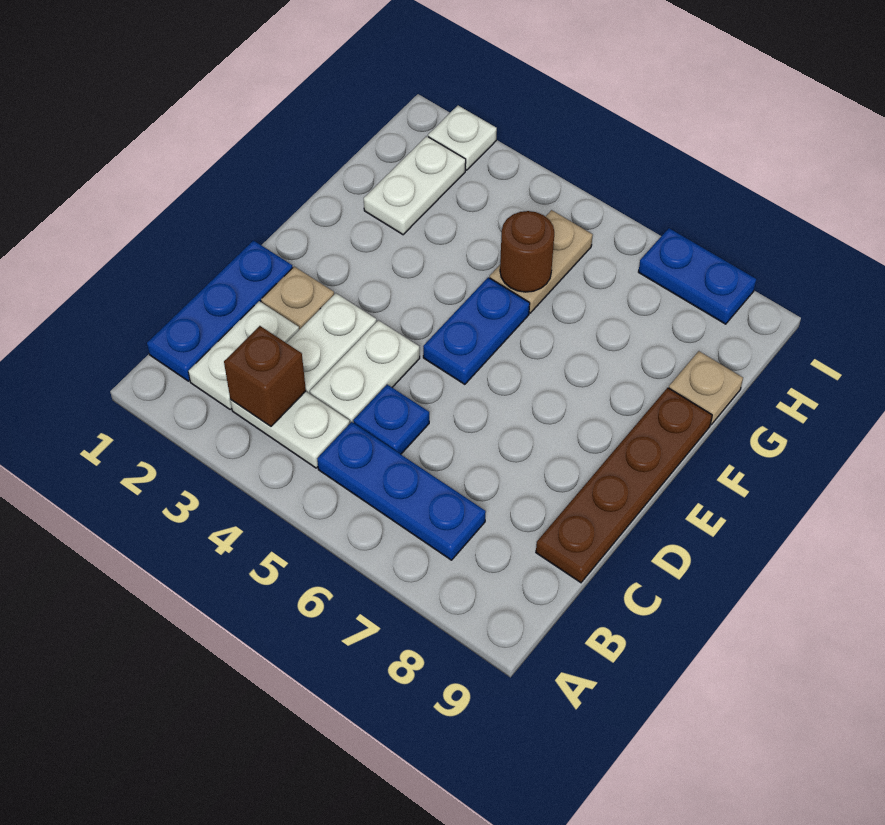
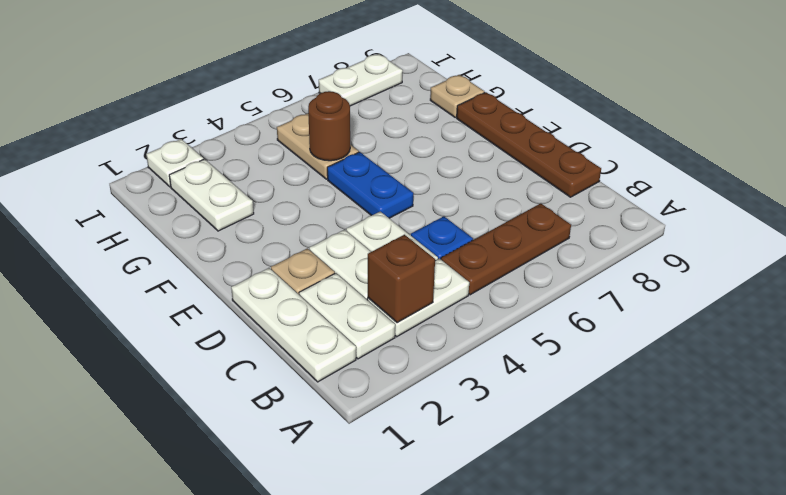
blue plate B1:D1 level 1 -> white plate B1:D1 level 1
blue plate B5:B7 level 1 -> brown plate B5:B7 level 1
blue plate I7:I8 level 1 -> white plate I7:I8 level 1

